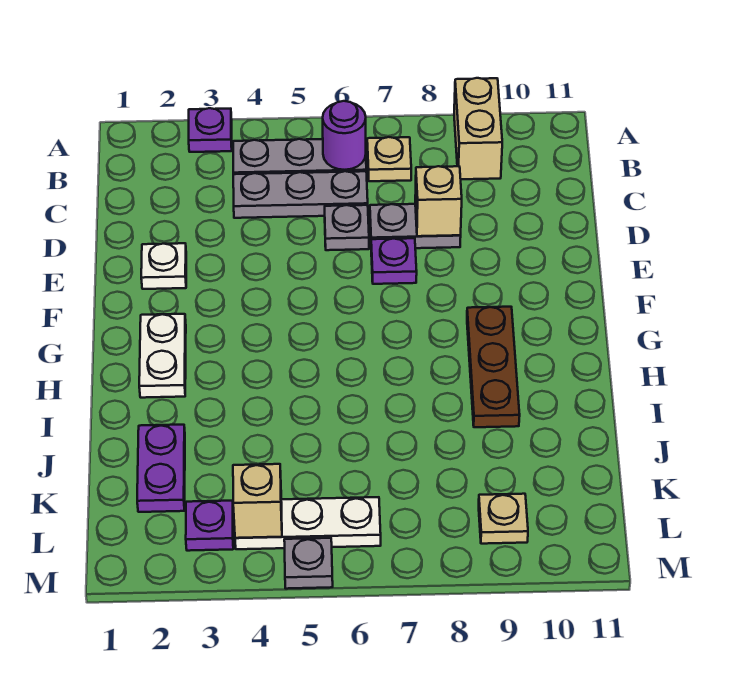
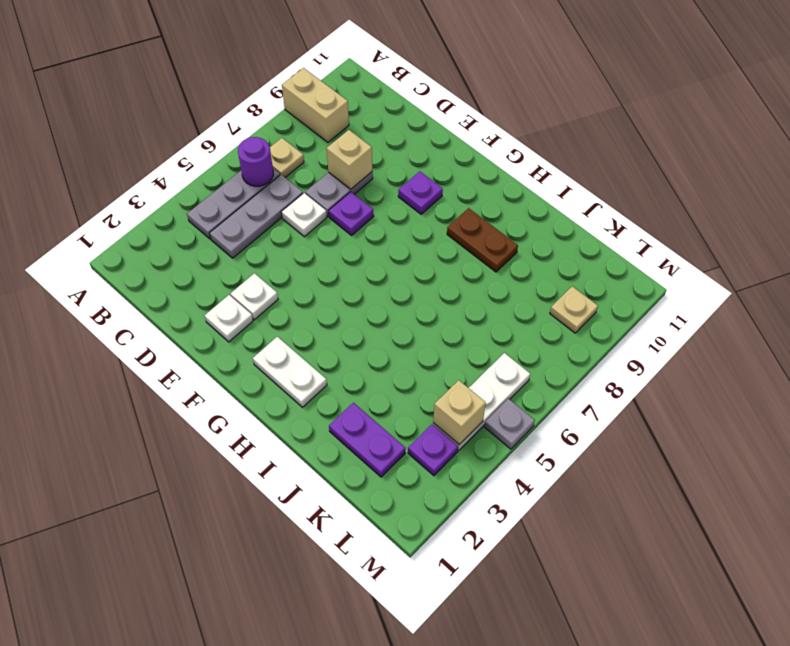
purple plate A3 level 1 -> purple plate F9 level 1
grey plate D6 level 1 -> white plate D6 level 1
none -> white plate E3 level 1
brown plate G9:I9 level 1 -> brown plate H9:I9 level 1

